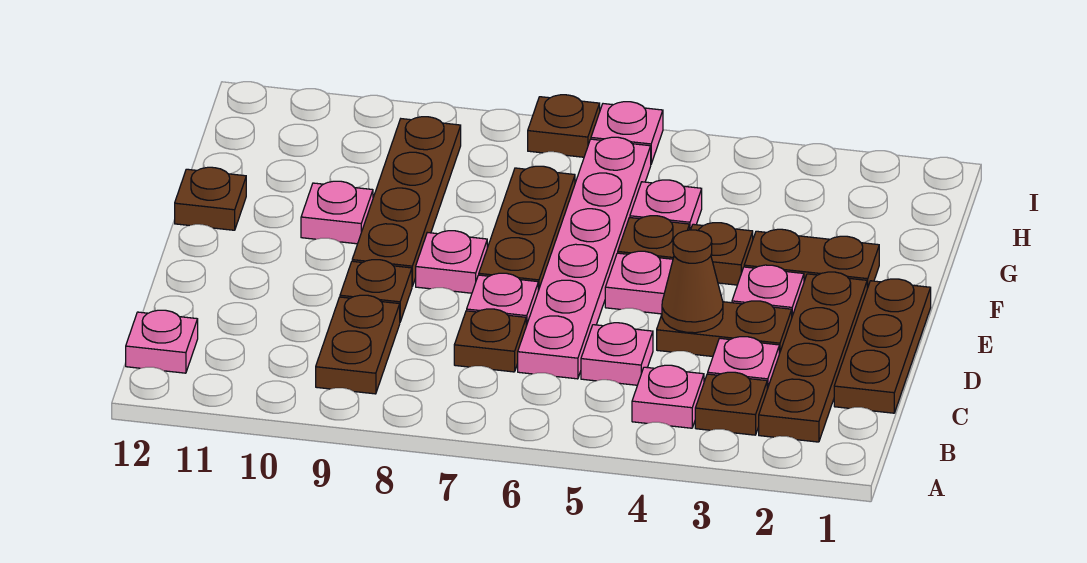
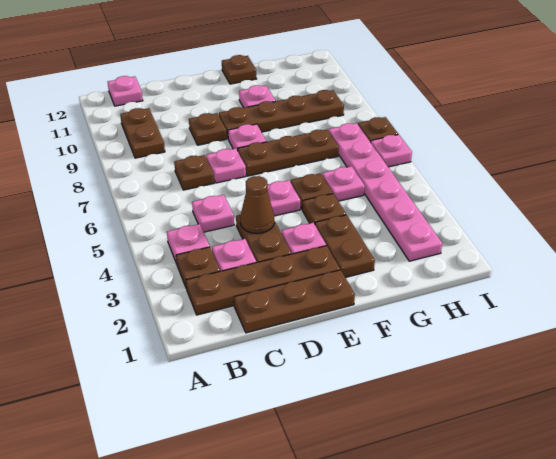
brown plate B9:C9 level 1 -> brown plate B9:B10 level 1
pink plate C6:H6 level 1 -> pink plate H2:H7 level 1

